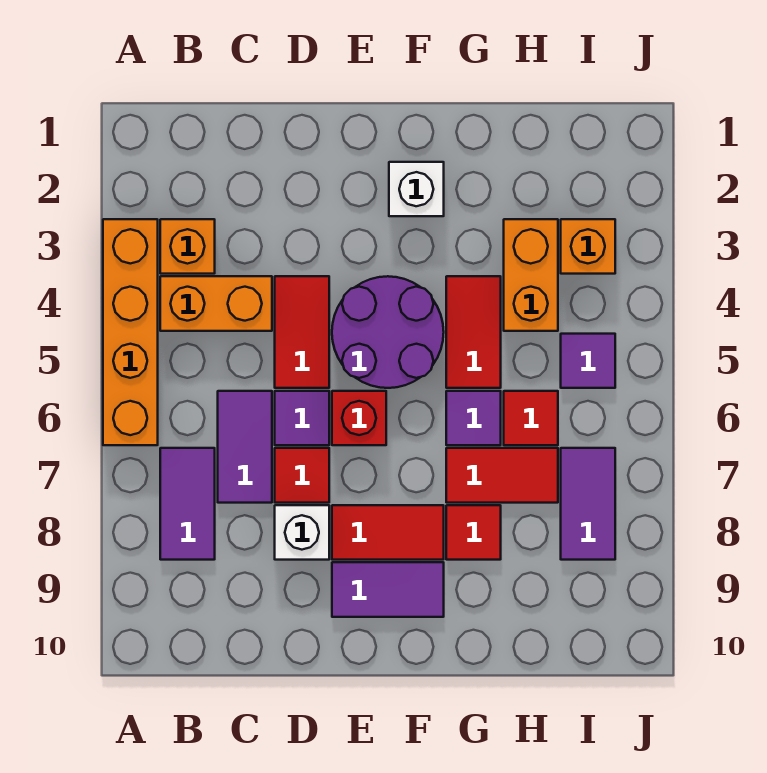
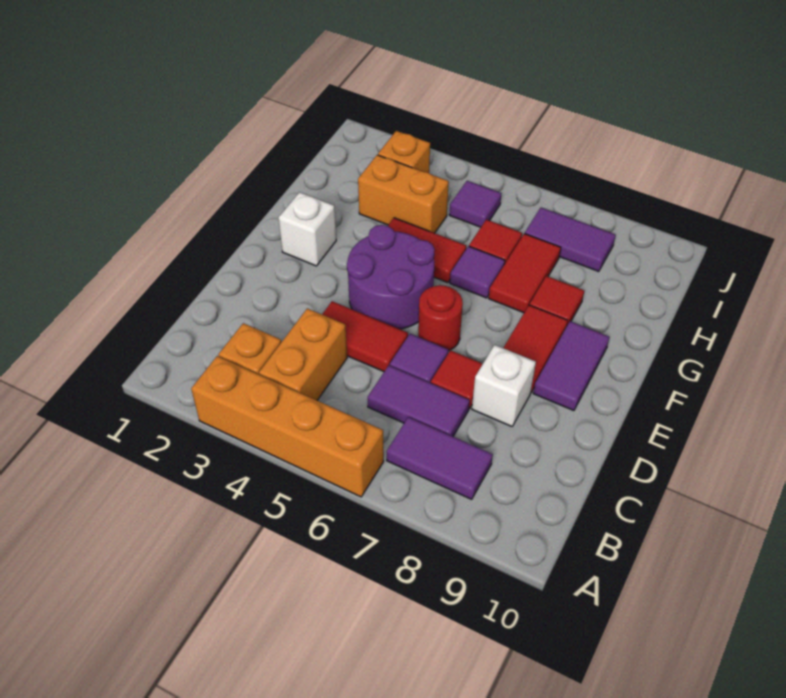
red brick E6 level 1 -> red round brick E6 level 1

